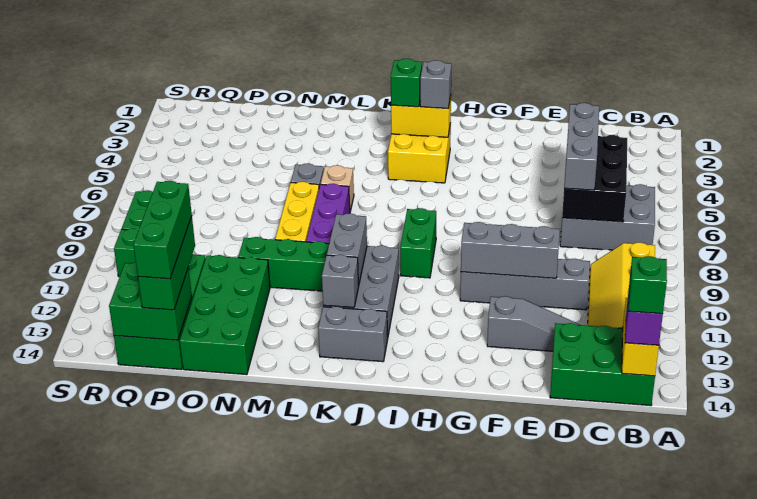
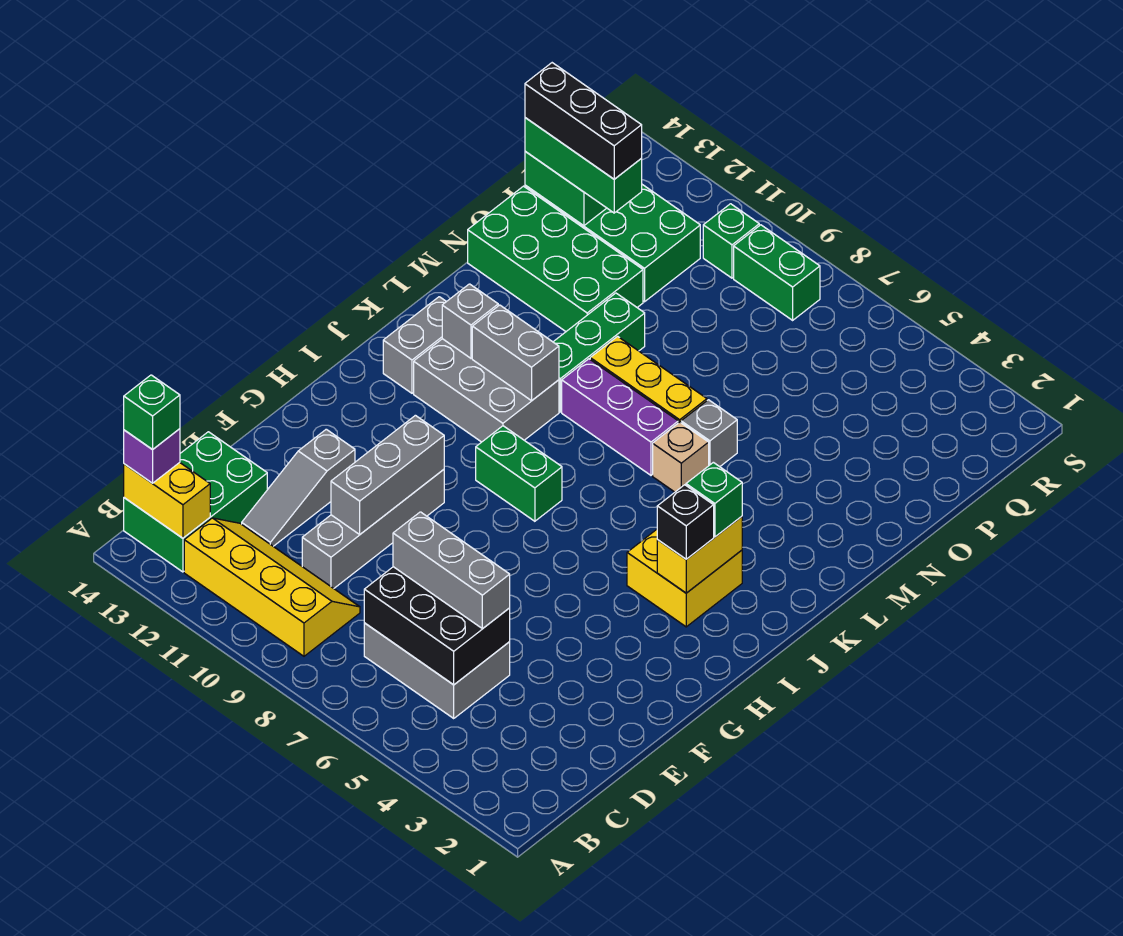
grey brick B6:D7 level 1 -> grey brick C5:D7 level 1
grey brick I3 level 3 -> black brick I3 level 3
green brick P12:P14 level 4 -> black brick P12:P14 level 4

